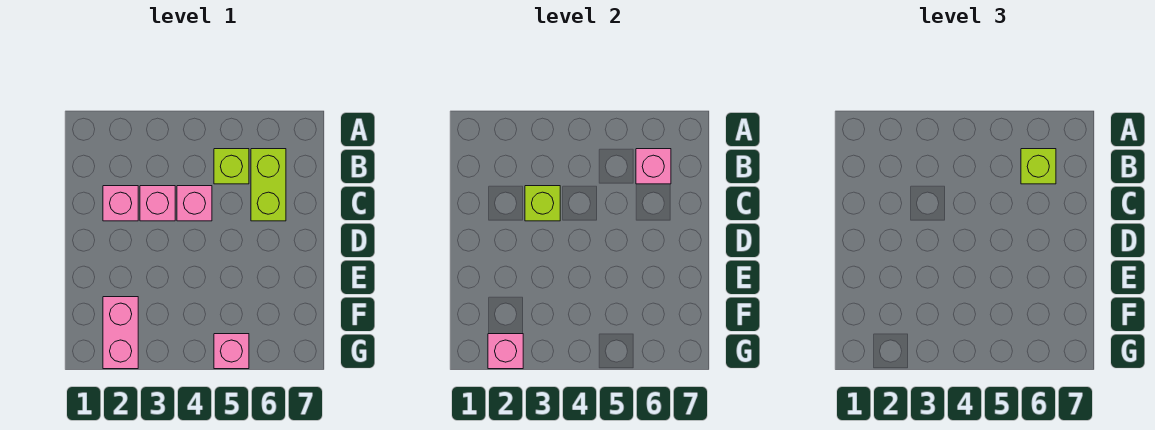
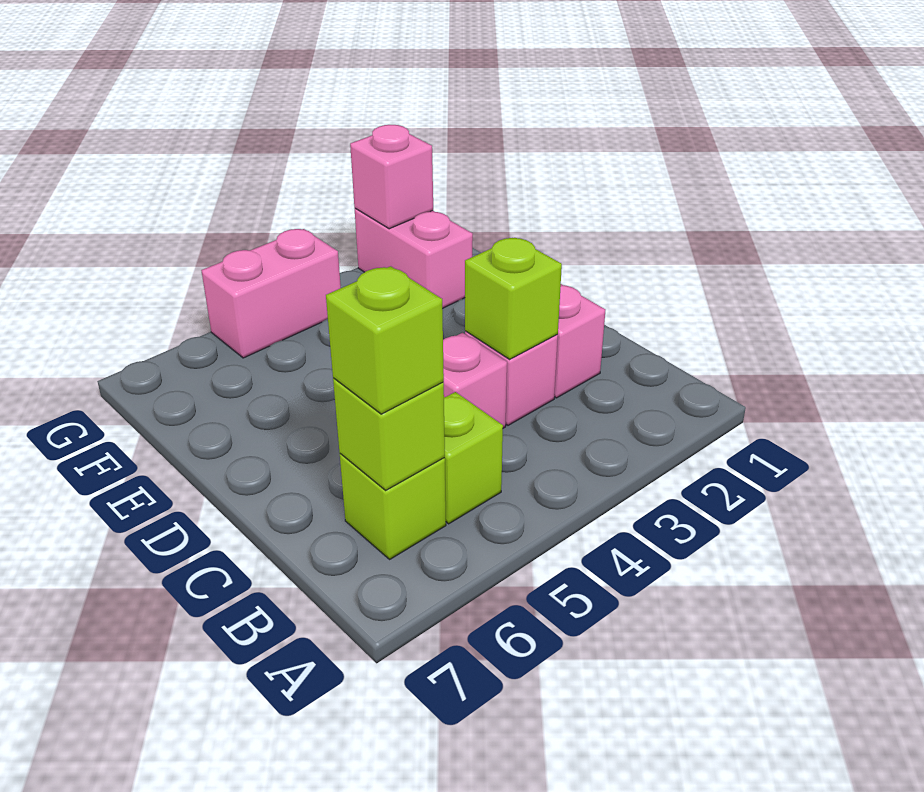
lime brick B6:C6 level 1 -> lime brick B6 level 1
pink brick B6 level 2 -> lime brick B6 level 2
pink brick G5 level 1 -> pink brick G4:G5 level 1

